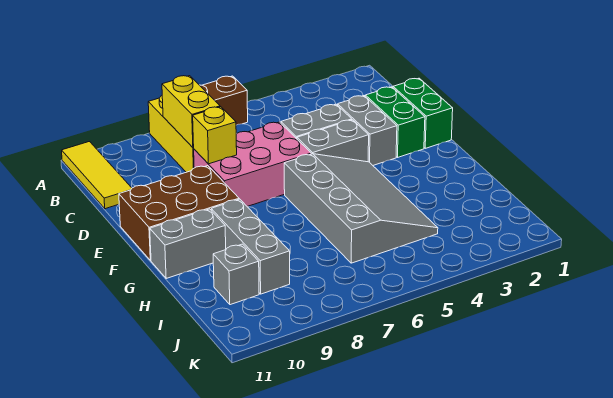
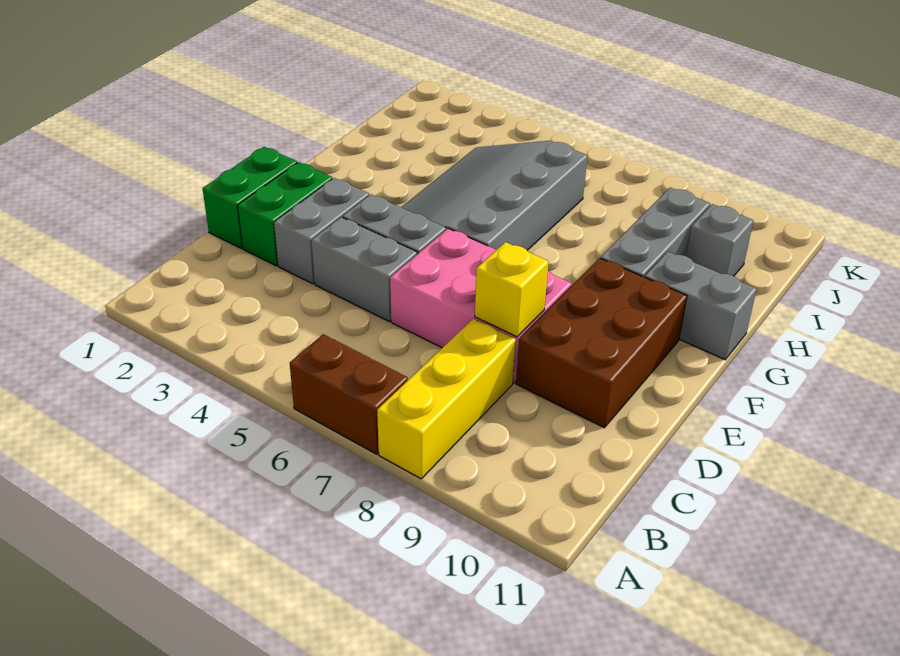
yellow tile A11:C11 level 1 -> none
yellow brick B8:C8 level 2 -> none
brown brick E9:F11 level 1 -> brown brick D9:F10 level 1

